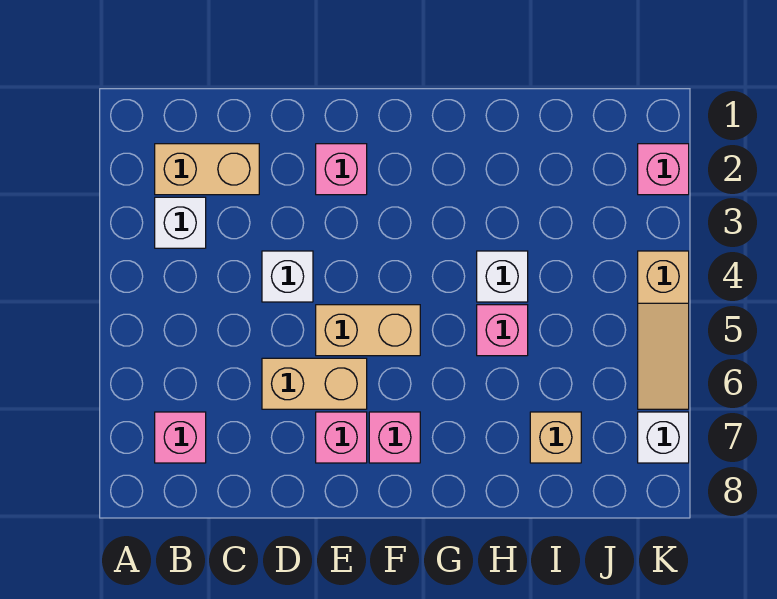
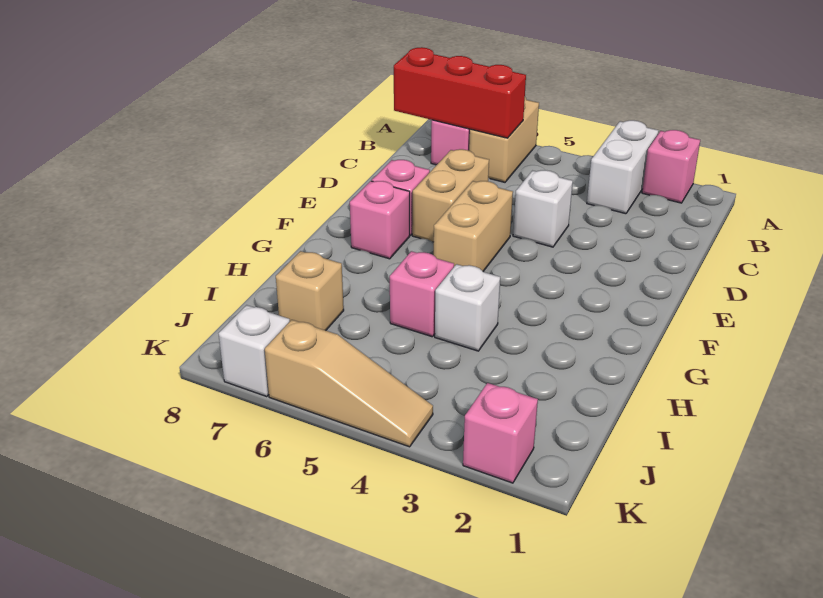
tan brick B2:C2 level 1 -> tan brick A6:B6 level 1
white brick B3 level 1 -> white brick A3:B3 level 1
none -> red brick B6:B8 level 2
pink brick E2 level 1 -> pink brick A2 level 1
tan slope K4:K6 level 1 top 4 -> tan slope K4:K6 level 1 top 6

